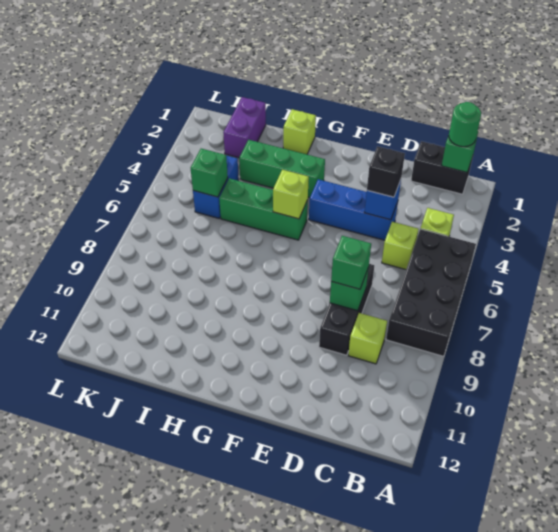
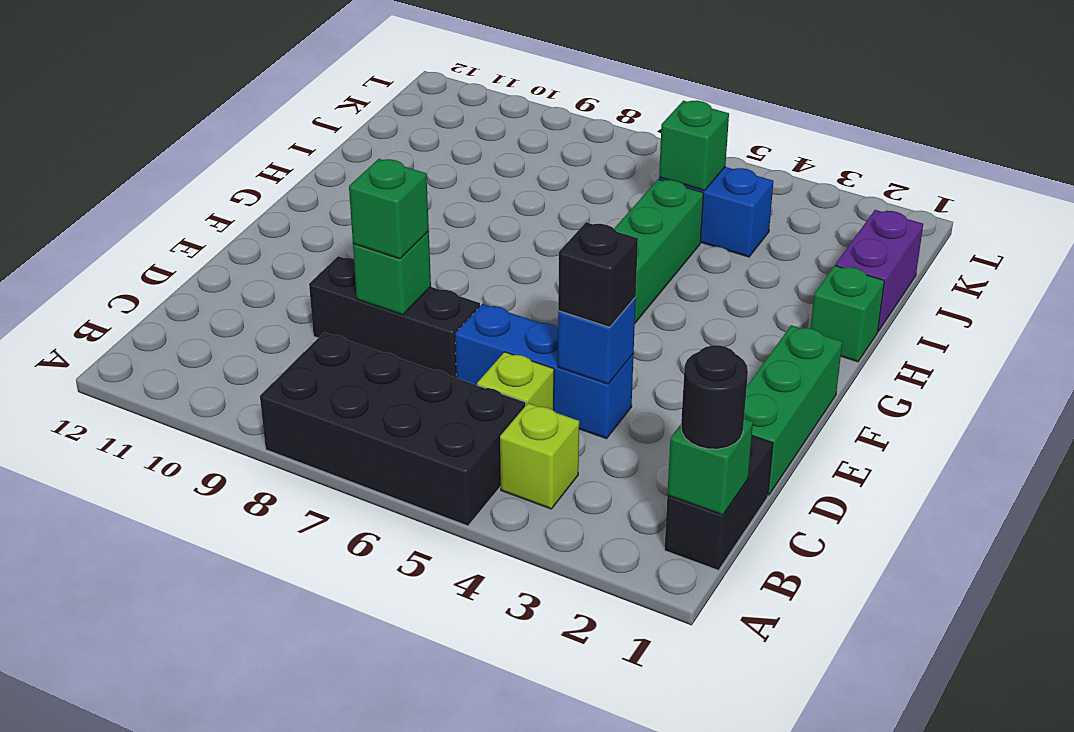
green round brick B1 level 3 -> black round brick B1 level 3
lime brick C9 level 1 -> none
blue brick D4:F4 level 1 -> blue brick D4:D6 level 1
green brick G3:I3 level 1 -> green brick D1:F1 level 1
lime brick G5 level 2 -> none
lime brick H1 level 1 -> green brick H1 level 1
purple brick J1:J2 level 1 -> purple brick I1:J1 level 1

